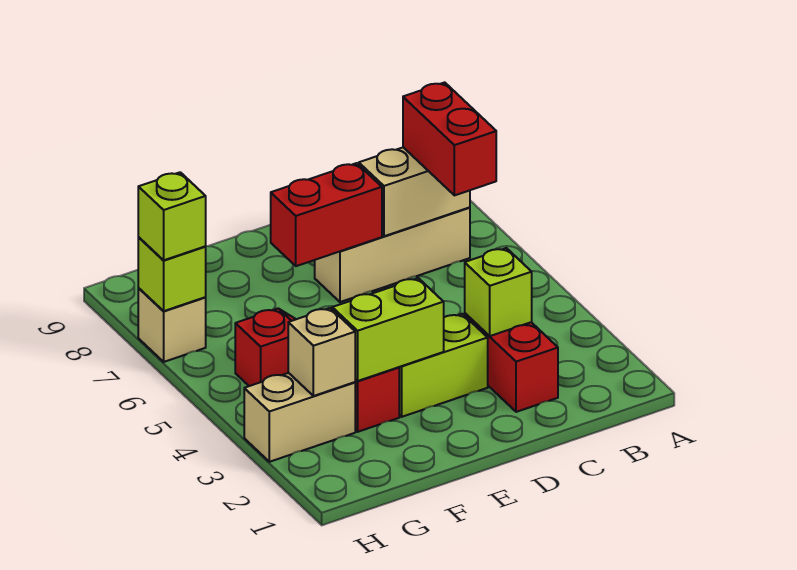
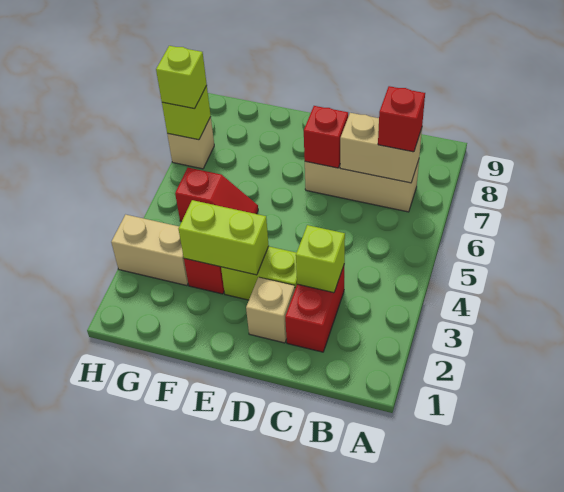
red brick B6:B7 level 3 -> red brick B7 level 3
red brick D7:E7 level 2 -> red brick D7 level 2
tan brick G3 level 2 -> tan brick D2 level 1

